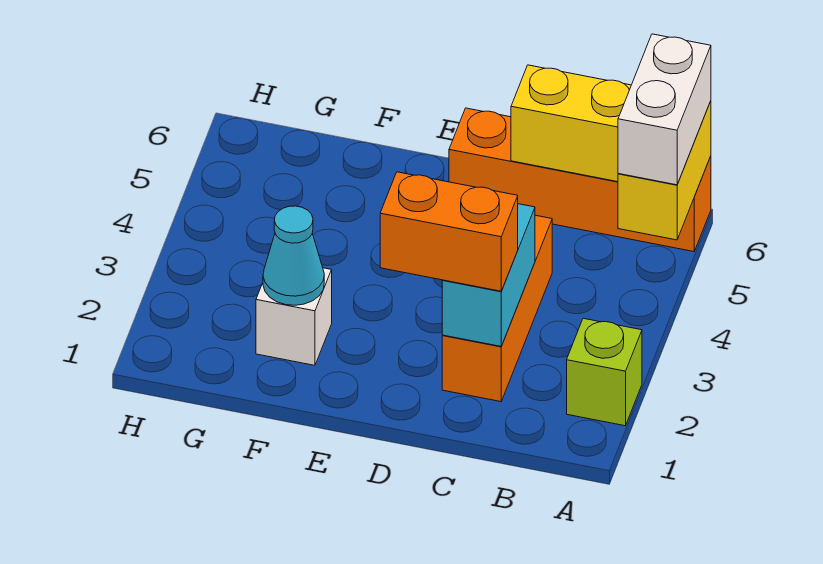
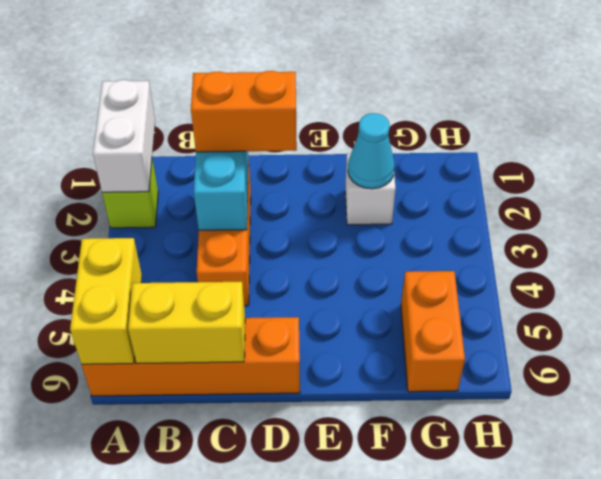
white brick A5:A6 level 3 -> white brick A1:A2 level 2
none -> orange brick G5:G6 level 1

